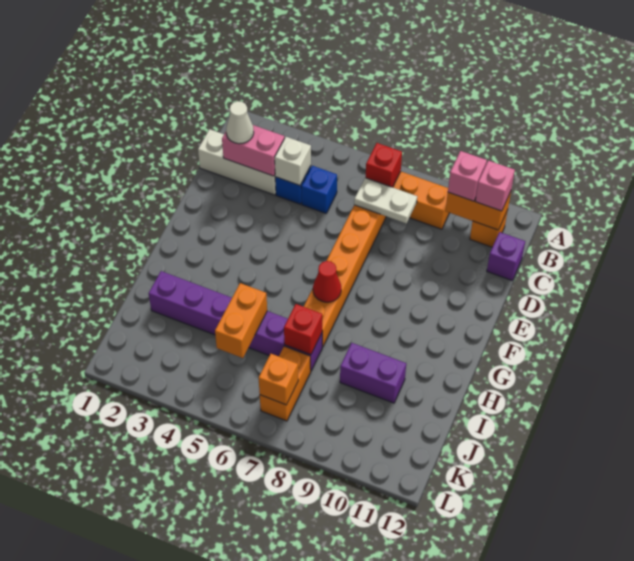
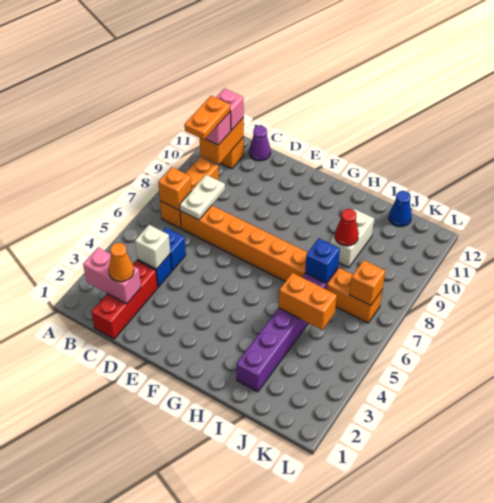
red brick B7 level 2 -> orange brick B7 level 2
none -> orange plate B9:B10 level 4
white brick C1:C3 level 1 -> red brick C1:C3 level 1
pink brick C2:C3 level 2 -> pink brick B2:C2 level 2
white cone C2 level 3 -> orange cone C2 level 3
purple brick C12 level 1 -> purple cone C12 level 1
red cone G7 level 2 -> red cone I9 level 2
red brick I7 level 2 -> blue brick I7 level 2
purple brick I9:I10 level 1 -> white brick I9:I10 level 1
none -> blue cone J12 level 1

